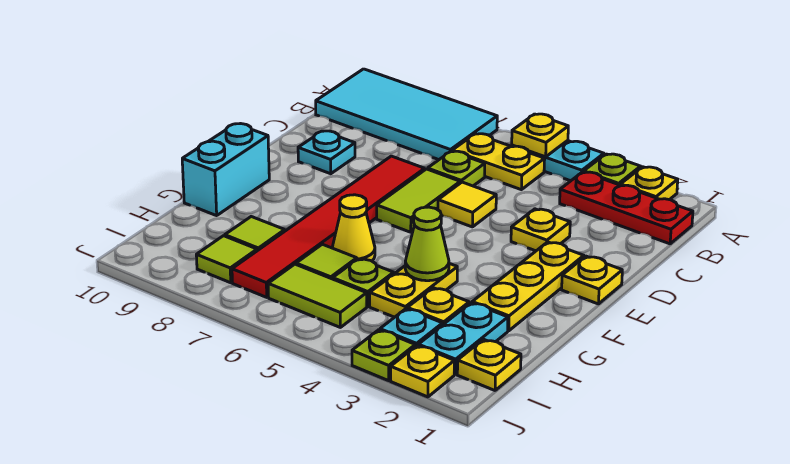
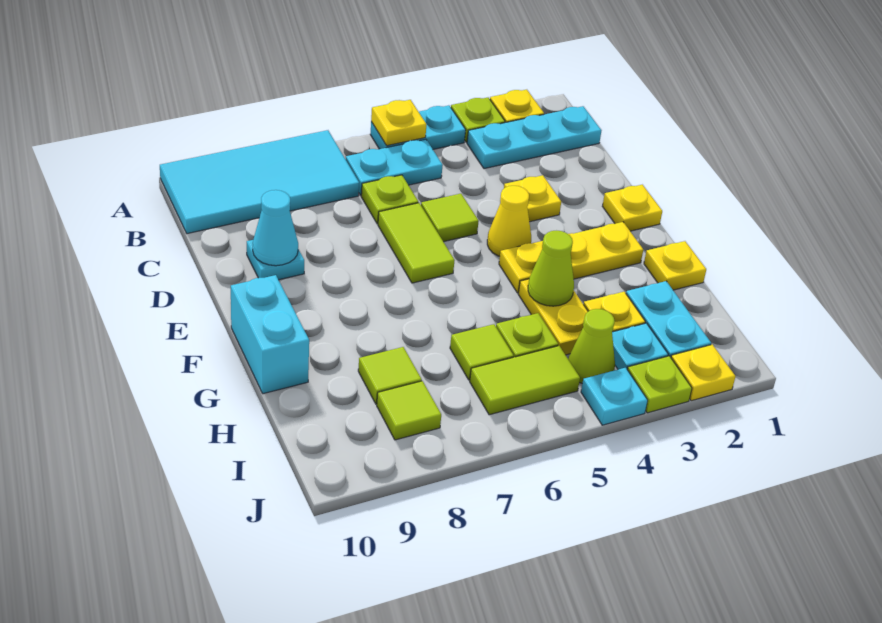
red plate B1:B3 level 1 -> cyan plate B1:B3 level 1
yellow plate B5:B6 level 1 -> cyan plate B5:B6 level 1
yellow tile D5 level 1 -> lime tile D5 level 1
red tile D7:I7 level 1 -> none
none -> cyan cone D9 level 2
yellow plate E2:G2 level 1 -> yellow plate F2:F4 level 1
yellow cone G6 level 1 -> yellow cone E4 level 1
yellow plate I1 level 1 -> yellow plate G1 level 1
none -> lime cone I4 level 1
none -> cyan plate J4 level 1

